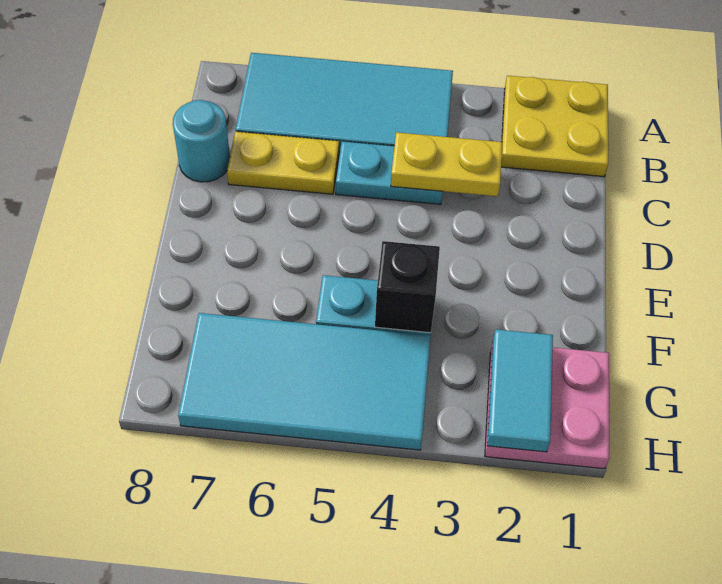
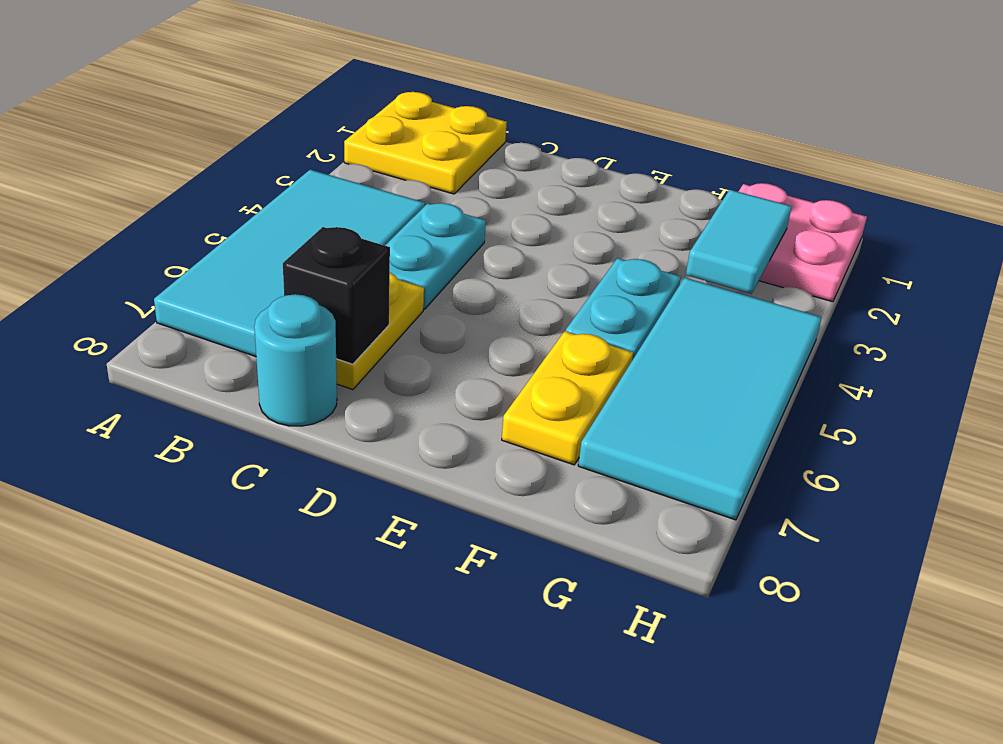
yellow plate C3:C4 level 2 -> yellow plate F6:F7 level 1
black brick F4 level 2 -> black brick C7 level 2
cyan tile G2:H2 level 2 -> cyan tile G2:G3 level 2

